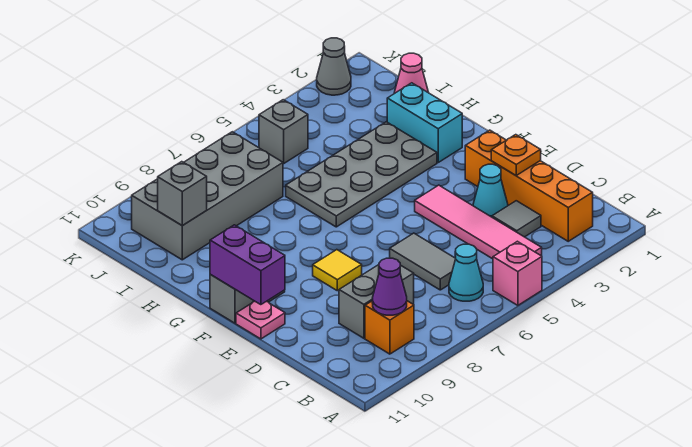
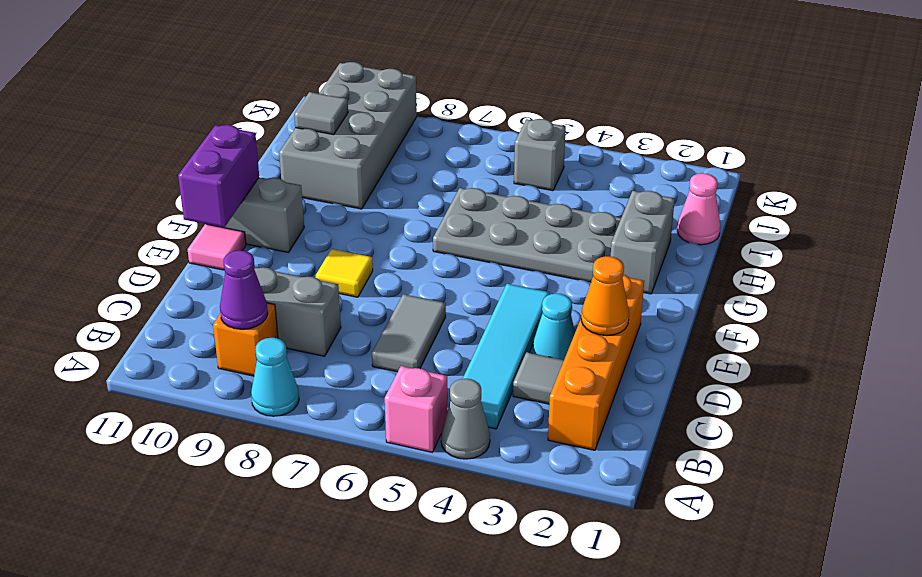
pink tile B4:E4 level 1 -> cyan tile B4:E4 level 1
cyan cone B6 level 1 -> cyan cone A8 level 1
orange plate D2 level 2 -> orange cone D2 level 2
pink plate E11 level 1 -> pink tile E11 level 1
cyan brick G2:H2 level 1 -> grey brick G2:H2 level 1
grey brick I7:J10 level 1 -> grey brick H9:K10 level 1
grey brick I10 level 2 -> grey tile I10 level 2
grey cone K2 level 1 -> grey cone A4 level 1

